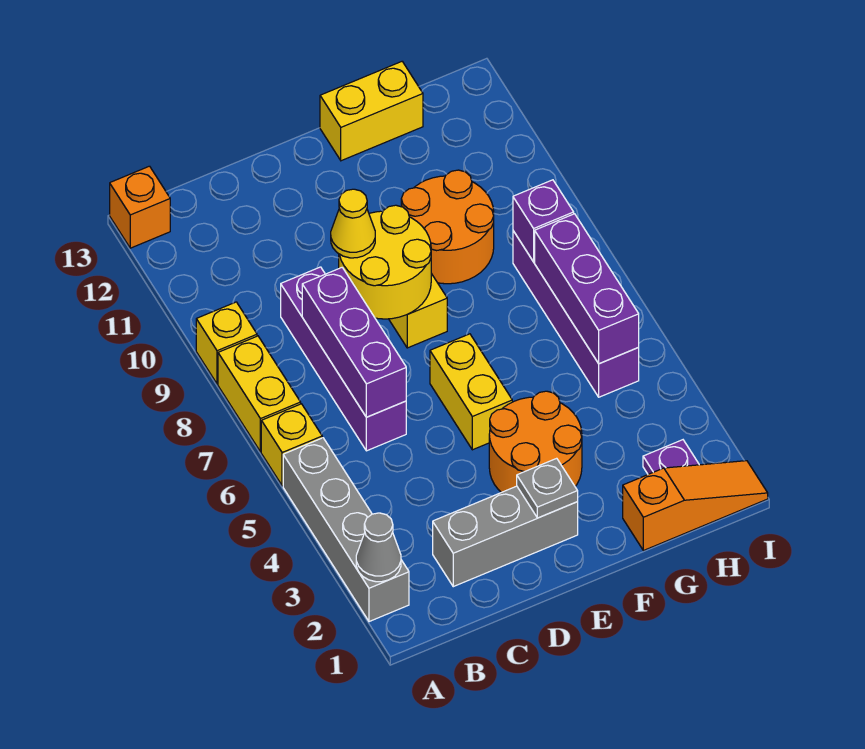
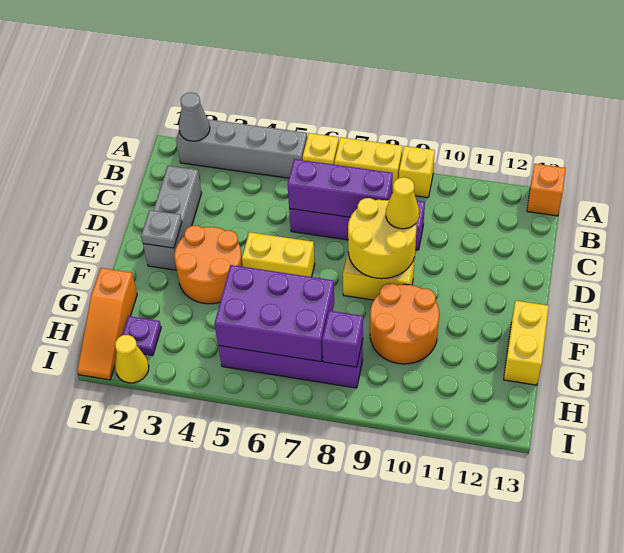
purple brick H5:H7 level 2 -> purple brick G5:H7 level 2
none -> yellow cone I2 level 1

